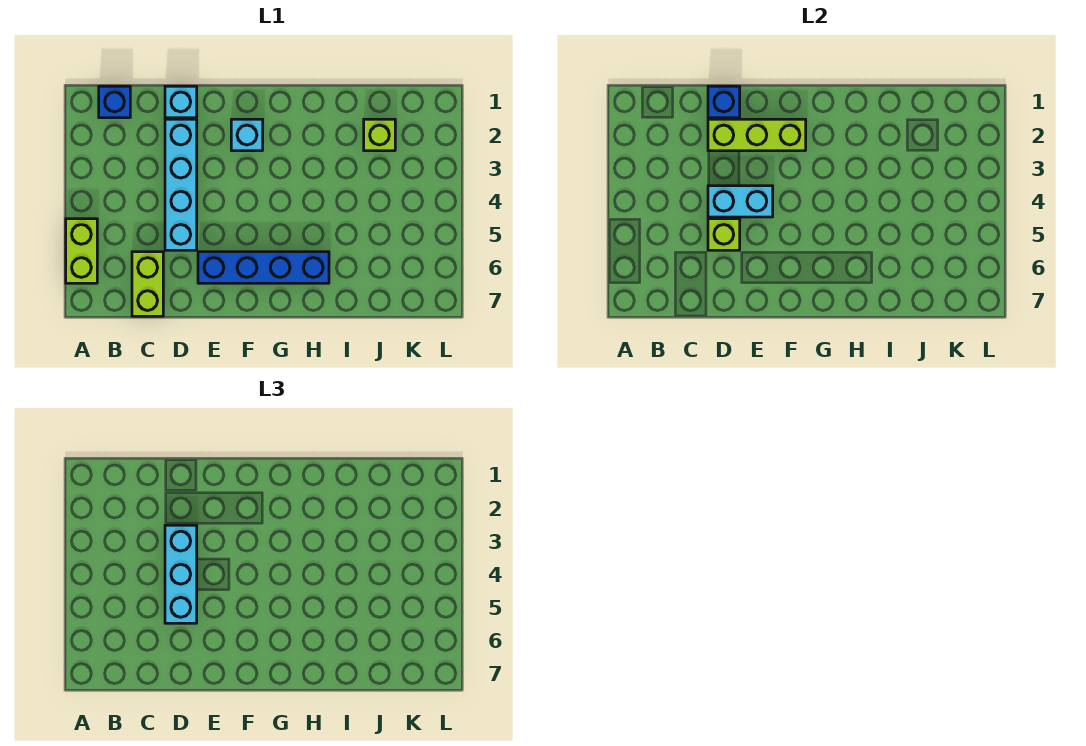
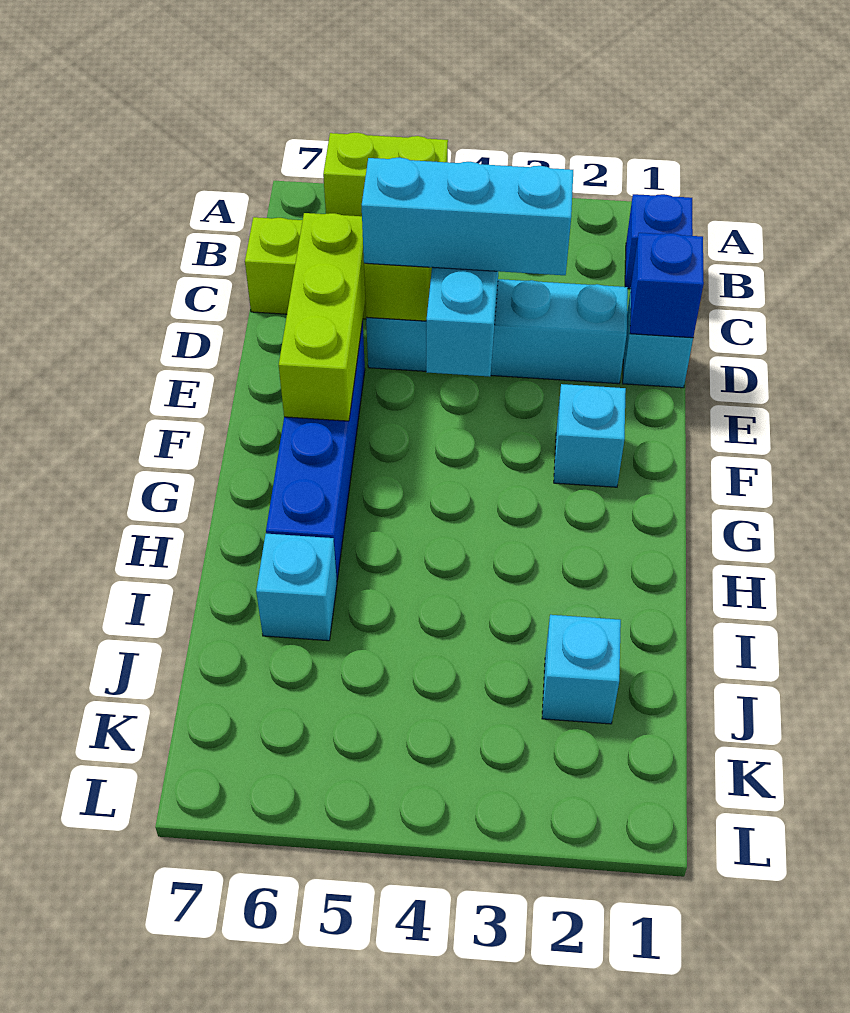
lime brick D2:F2 level 2 -> lime brick D6:F6 level 2
none -> cyan brick I6 level 1
lime brick J2 level 1 -> cyan brick J2 level 1

